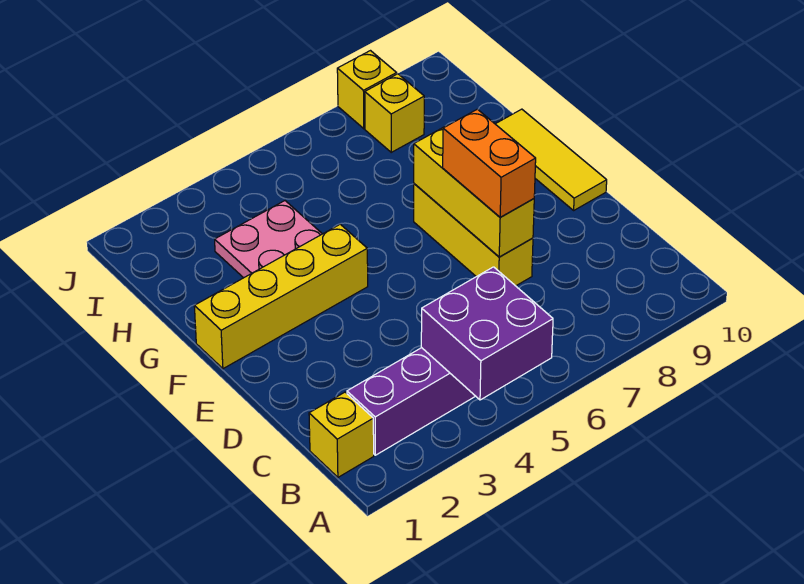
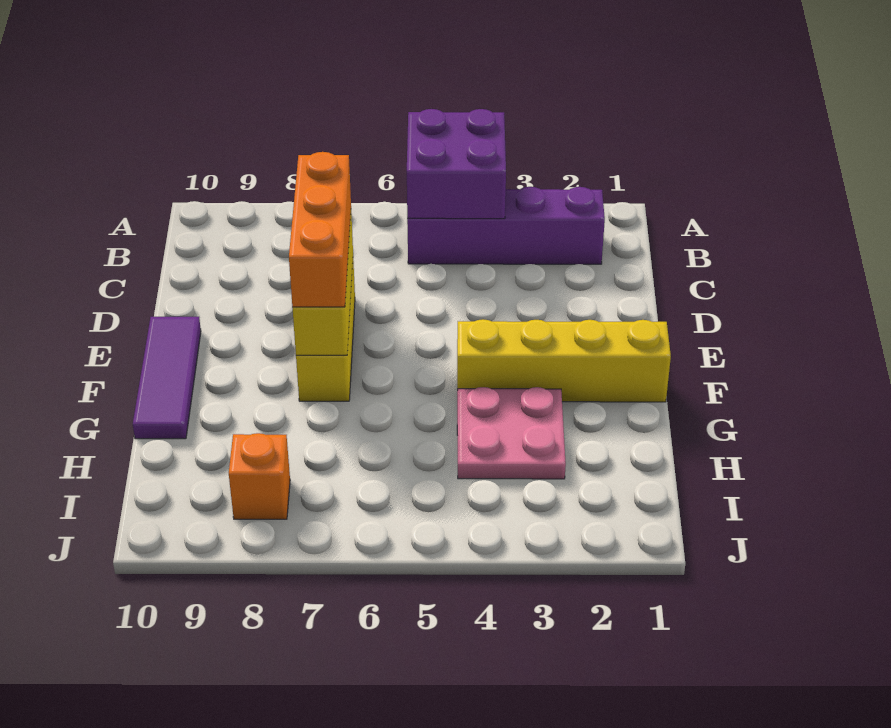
yellow brick B1 level 1 -> none
orange brick D7:E7 level 3 -> orange brick D7:F7 level 3
yellow tile E10:G10 level 1 -> purple tile E10:G10 level 1
yellow brick I8 level 1 -> orange brick I8 level 1
yellow brick J8 level 1 -> none

